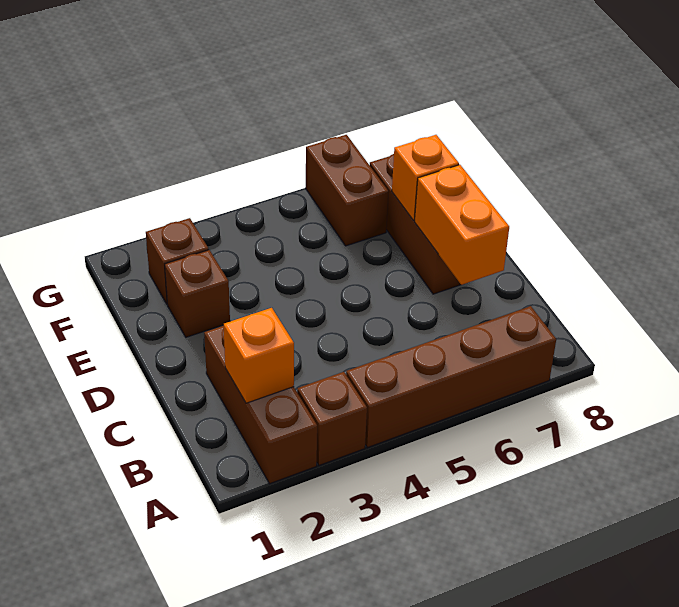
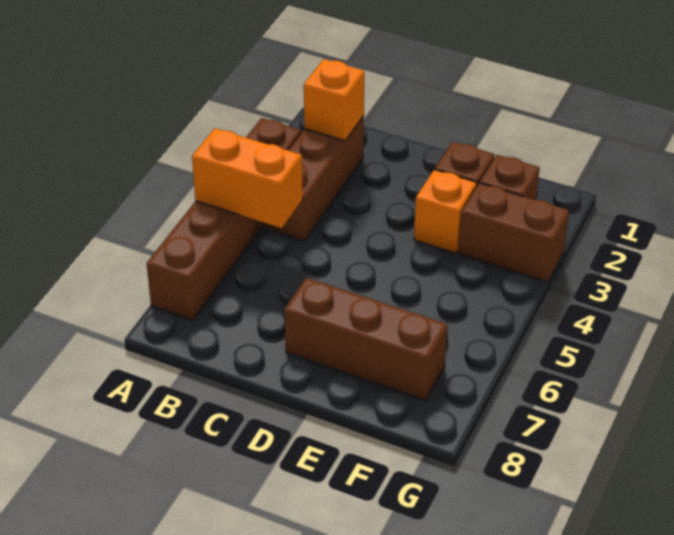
brown brick A2:C2 level 1 -> brown brick B2:B4 level 1
orange brick C7:D7 level 2 -> orange brick A5:B5 level 2
orange brick E7 level 2 -> orange brick E3 level 1
brown brick F6:G6 level 1 -> brown brick F3:G3 level 1

